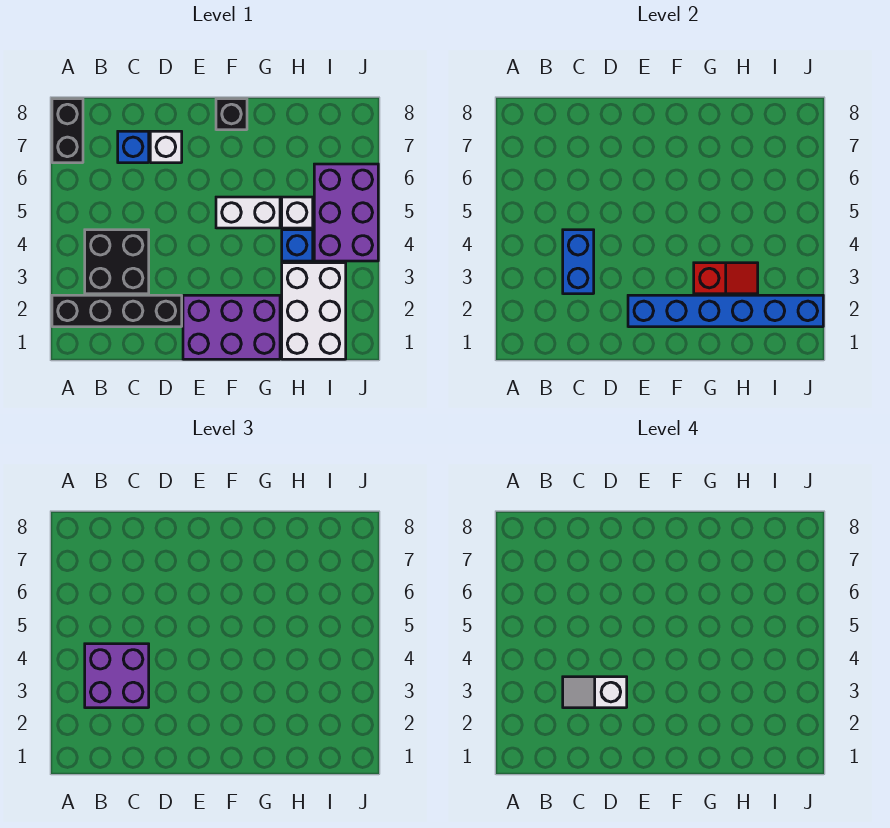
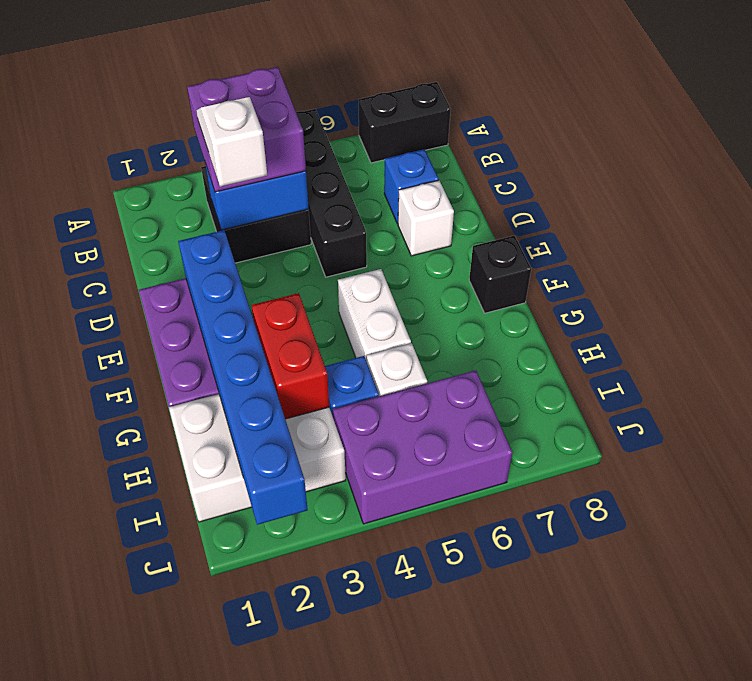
black brick A2:D2 level 1 -> black brick A5:D5 level 1
red slope G3:H3 level 2 top G -> red brick G3:H3 level 2

